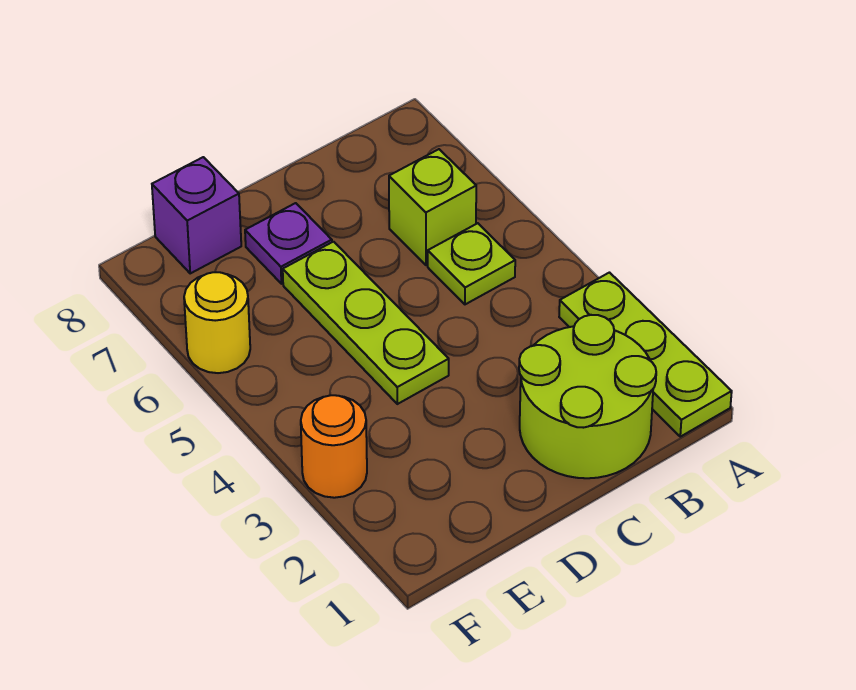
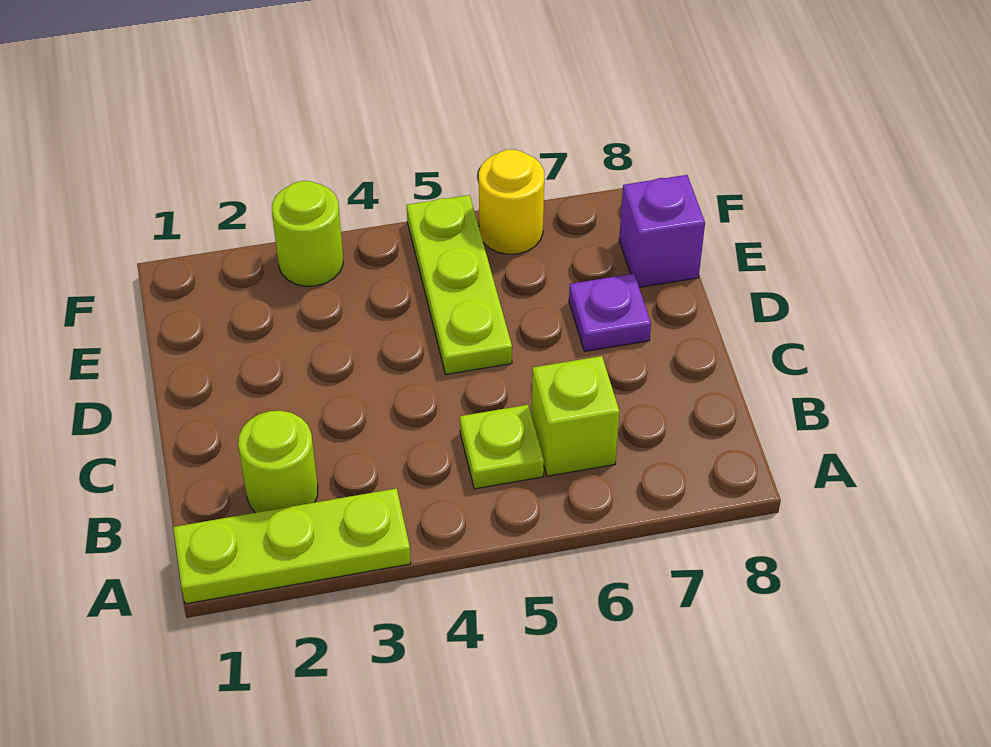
lime round brick B1:C2 level 1 -> lime round brick B2 level 1
lime plate D4:D6 level 1 -> lime plate D5:F5 level 1
orange round brick F3 level 1 -> lime round brick F3 level 1

